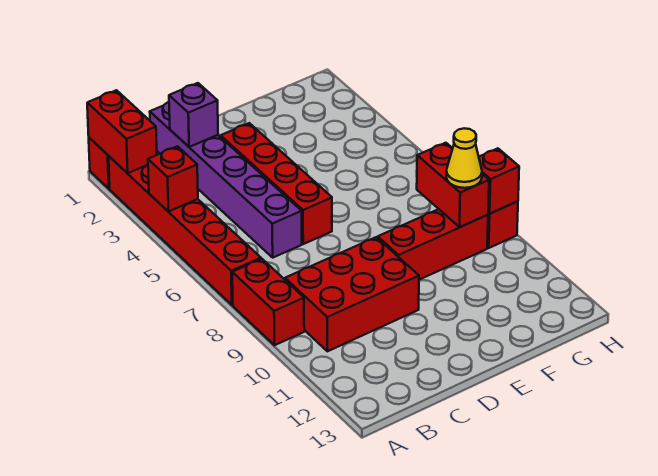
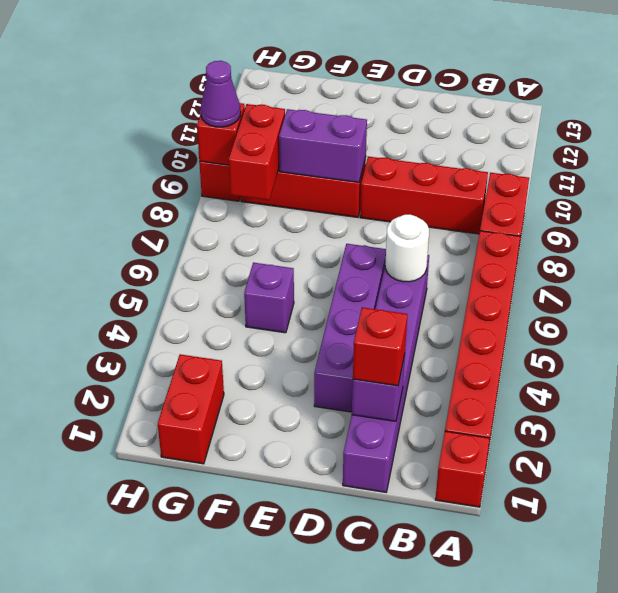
red brick A1:A2 level 2 -> red brick G1:G2 level 1
red brick A4 level 2 -> red brick C2 level 3
red brick B9:D10 level 1 -> red brick B9:D9 level 1
none -> white round brick C6 level 2
red brick D3:D6 level 1 -> purple brick D3:D6 level 1
none -> purple brick E9:F9 level 2
none -> purple brick F5 level 1
yellow cone G9 level 3 -> none
none -> purple cone H9 level 3

